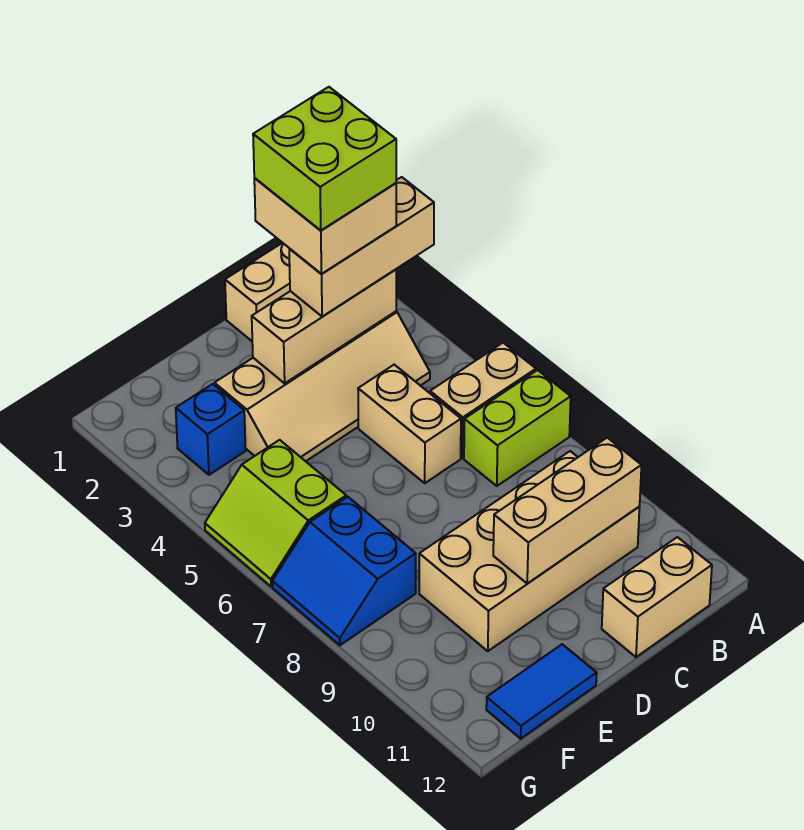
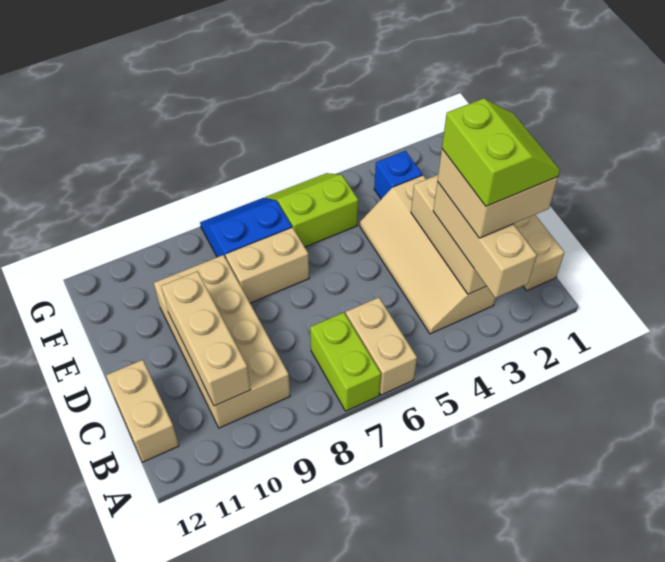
lime brick B2:C3 level 5 -> lime slope B2:C3 level 5 top 3
tan brick C5:C6 level 1 -> tan brick E7:E8 level 1
blue tile E12:F12 level 1 -> none

